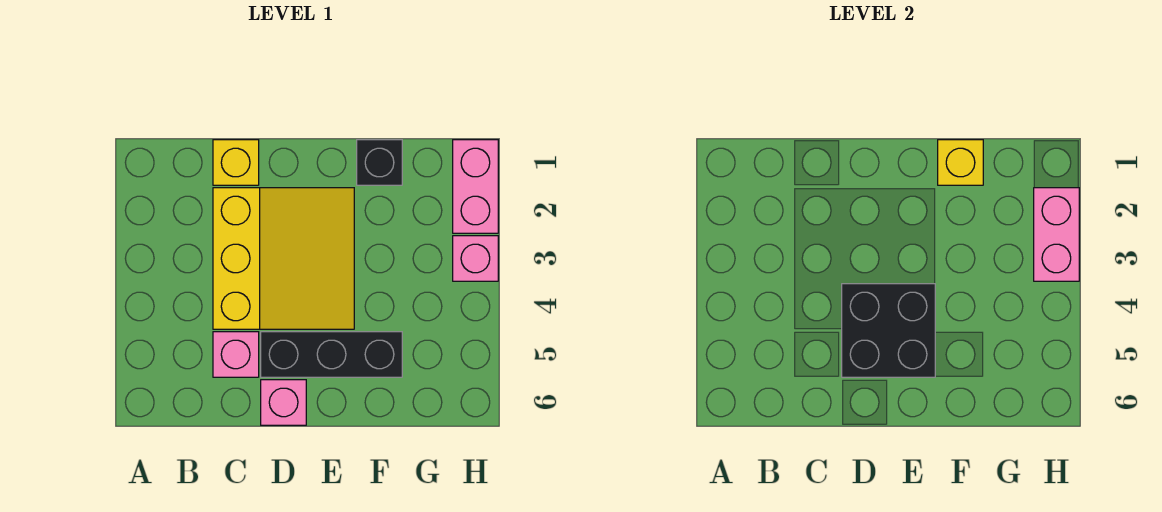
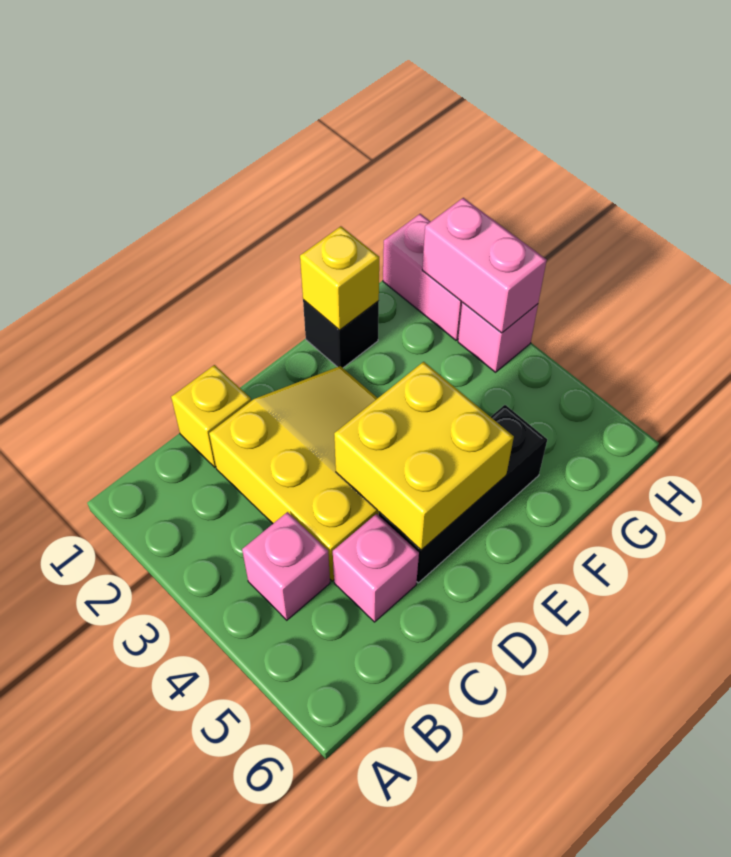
black brick D4:E5 level 2 -> yellow brick D4:E5 level 2
pink brick D6 level 1 -> pink brick B4 level 1

